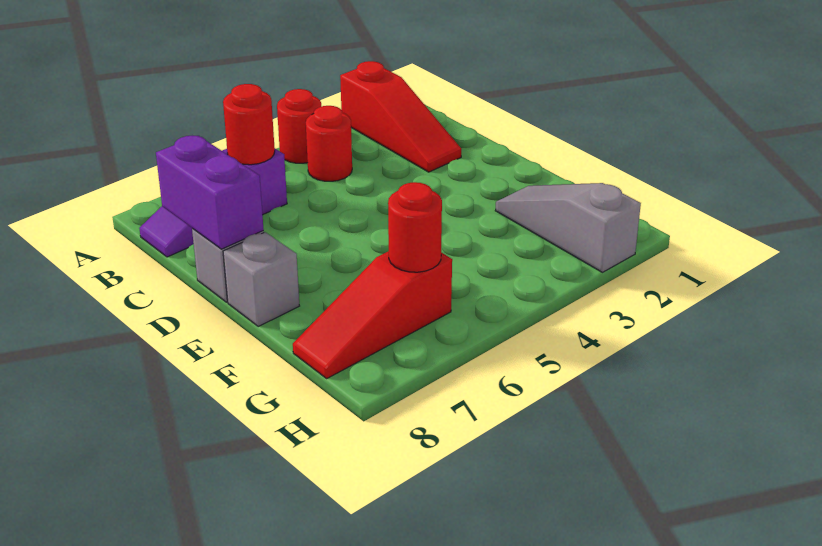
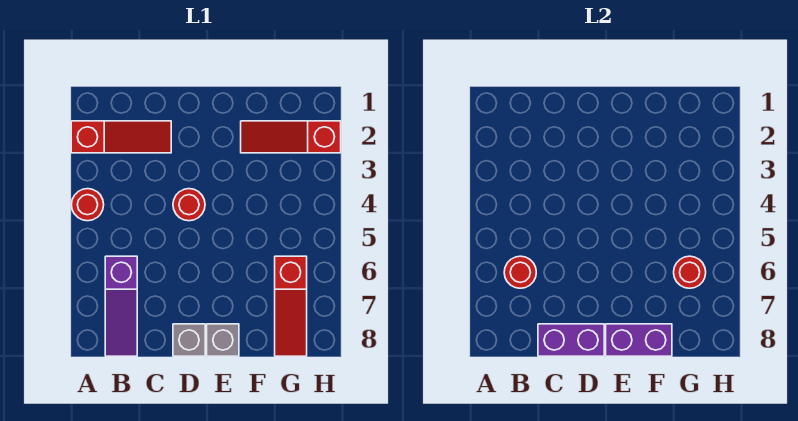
red round brick B4 level 1 -> red round brick D4 level 1
none -> purple brick E8:F8 level 2
grey slope F2:H2 level 1 top H -> red slope F2:H2 level 1 top H

